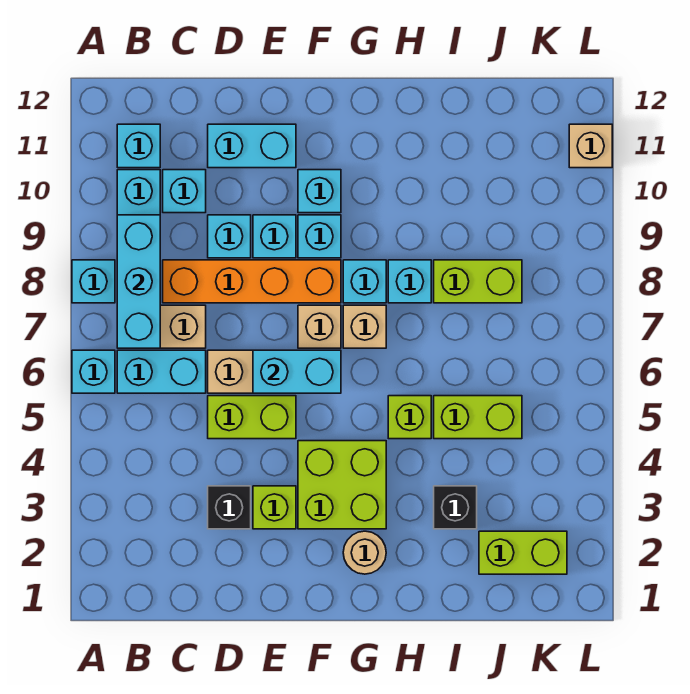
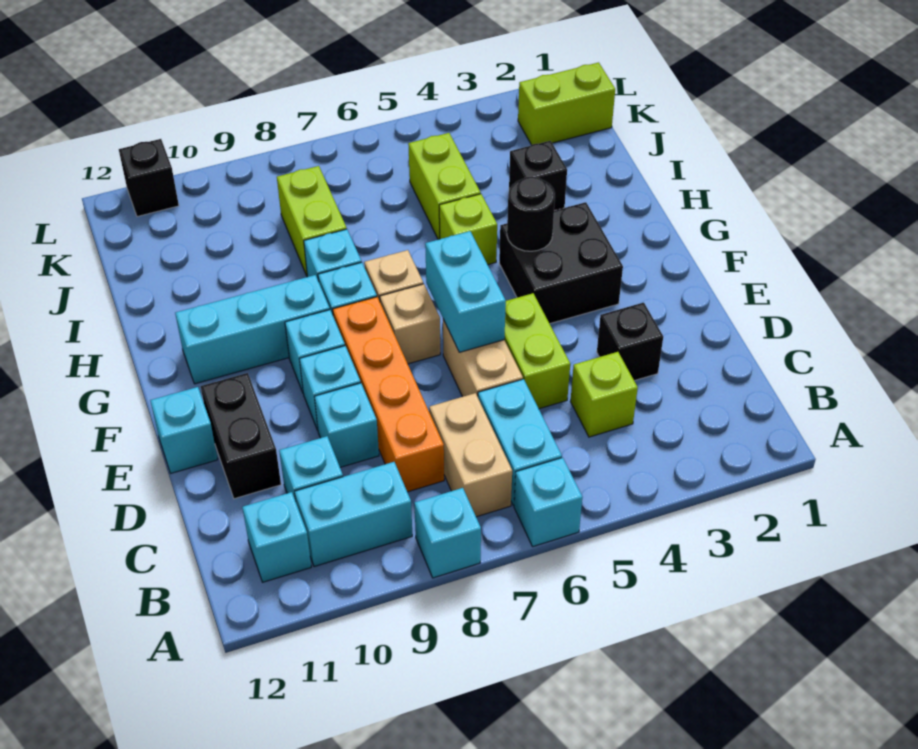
cyan brick B7:B9 level 2 -> cyan brick G9:G11 level 1
cyan brick D11:E11 level 1 -> black brick D11:E11 level 1
lime brick E3 level 1 -> lime brick C4 level 1
lime brick F3:G4 level 1 -> black brick F3:G4 level 1
cyan brick F10 level 1 -> cyan brick E12 level 1
tan round brick G2 level 1 -> none
none -> black round brick G4 level 2
lime brick J2:K2 level 1 -> lime brick K1:K2 level 1
tan brick L11 level 1 -> black brick L11 level 1

